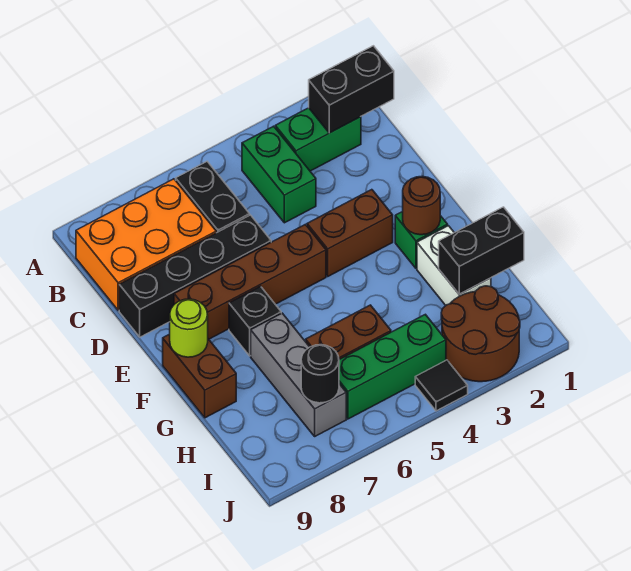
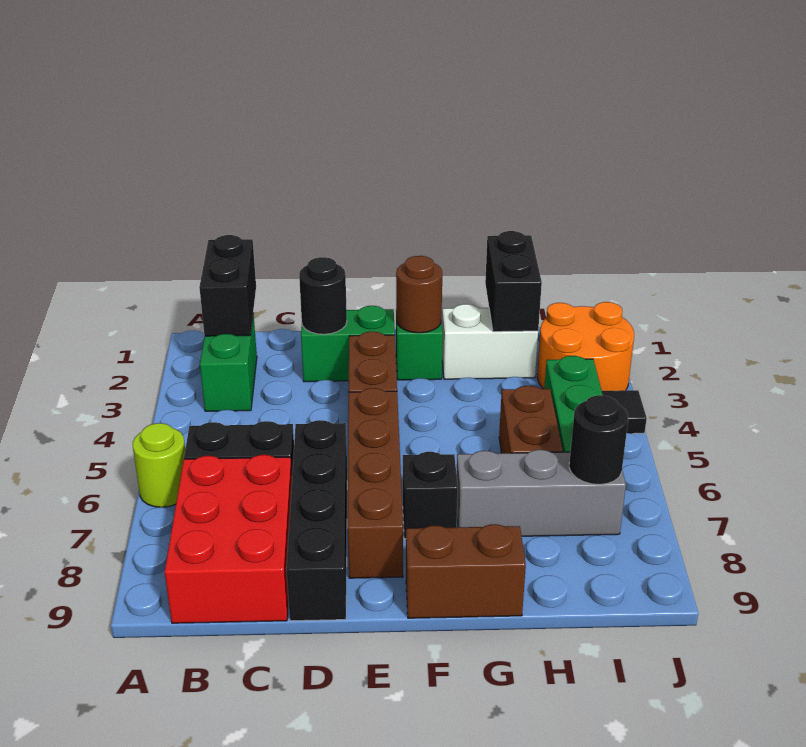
green brick B4:C4 level 1 -> green brick D2:E2 level 1
orange brick B7:C9 level 1 -> red brick B7:C9 level 1
none -> black round brick D2 level 2
lime round brick F9 level 2 -> lime round brick A6 level 1
brown round brick I2:J3 level 1 -> orange round brick I2:J3 level 1

